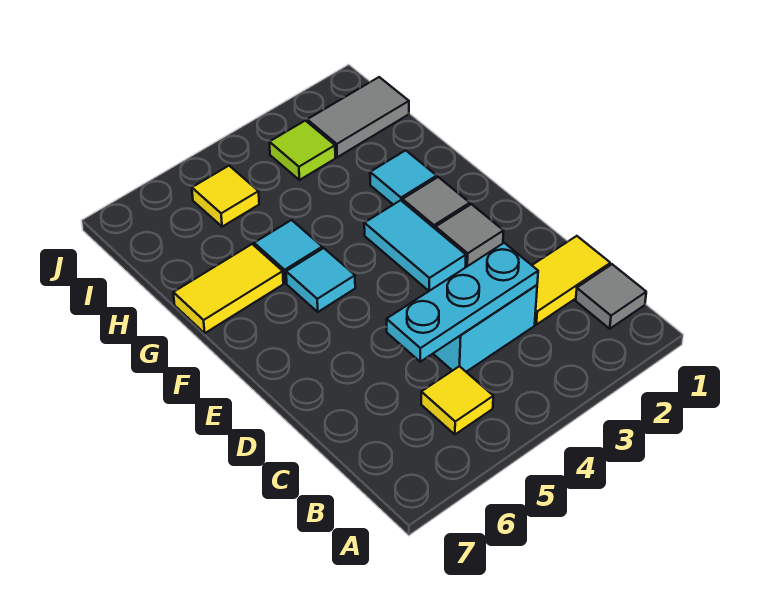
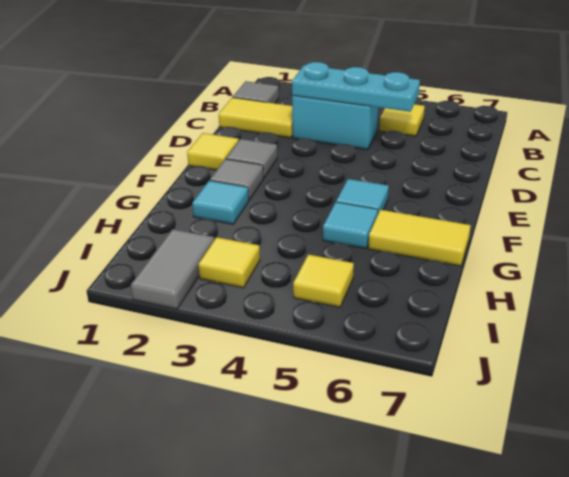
none -> yellow tile E1 level 1
cyan tile E3:F3 level 1 -> none
grey tile I1:I2 level 1 -> grey tile I2:J2 level 1
lime tile I3 level 1 -> yellow tile I3 level 1

